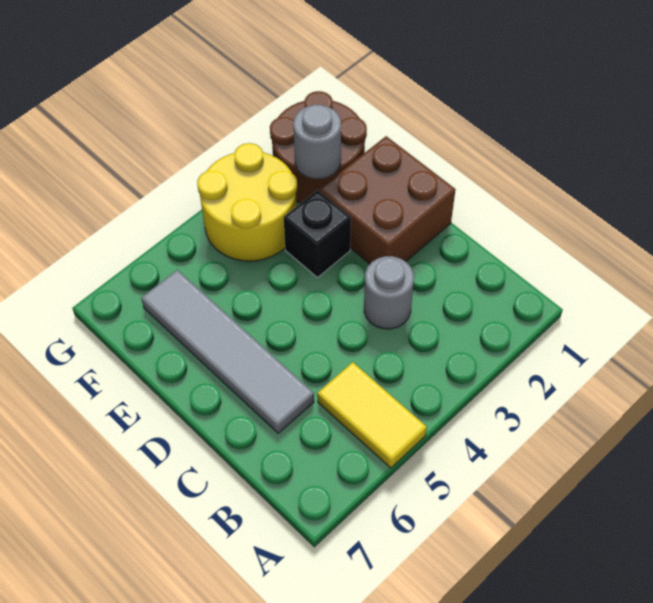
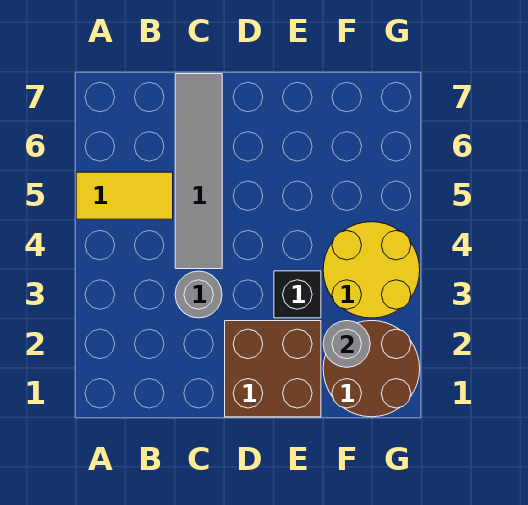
grey tile C6:F6 level 1 -> grey tile C4:C7 level 1

